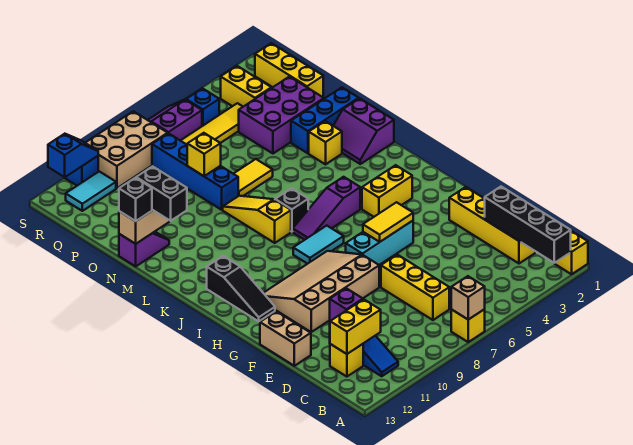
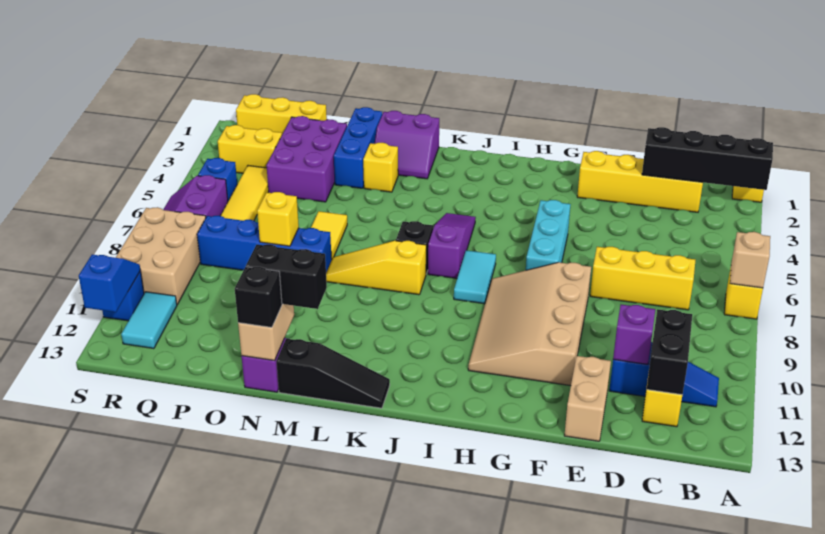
yellow brick C11:C12 level 2 -> black brick C11:C12 level 2
tan brick E13:F13 level 1 -> tan brick E12:E13 level 1
yellow tile G5:G6 level 2 -> none
black slope H12:J12 level 1 top J -> black slope K13:M13 level 1 top M
yellow brick I3:I4 level 1 -> none
purple slope J5:J7 level 1 top 5 -> purple slope J5:J7 level 1 top 7

